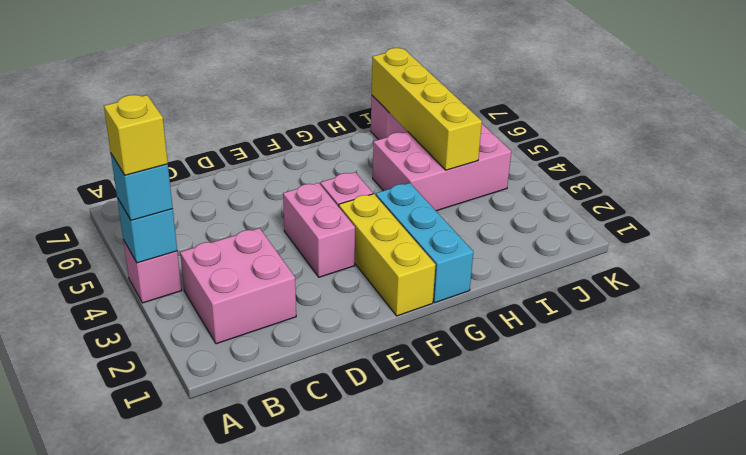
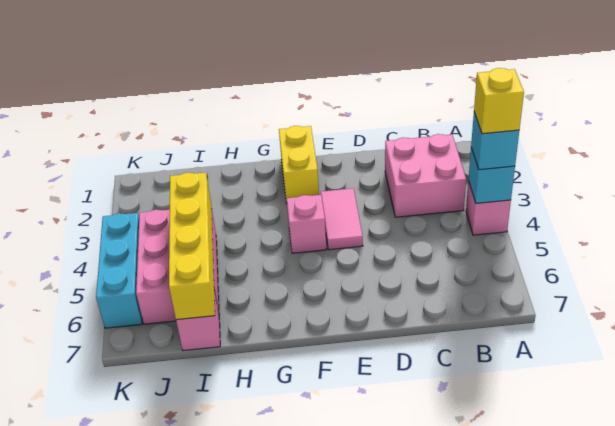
pink brick E3:E4 level 1 -> pink tile E3:E4 level 1
yellow brick F1:F3 level 1 -> yellow brick F1:F2 level 1
cyan brick G1:G3 level 1 -> cyan brick K4:K6 level 1
pink brick H4:J5 level 1 -> pink brick I4:J6 level 1

